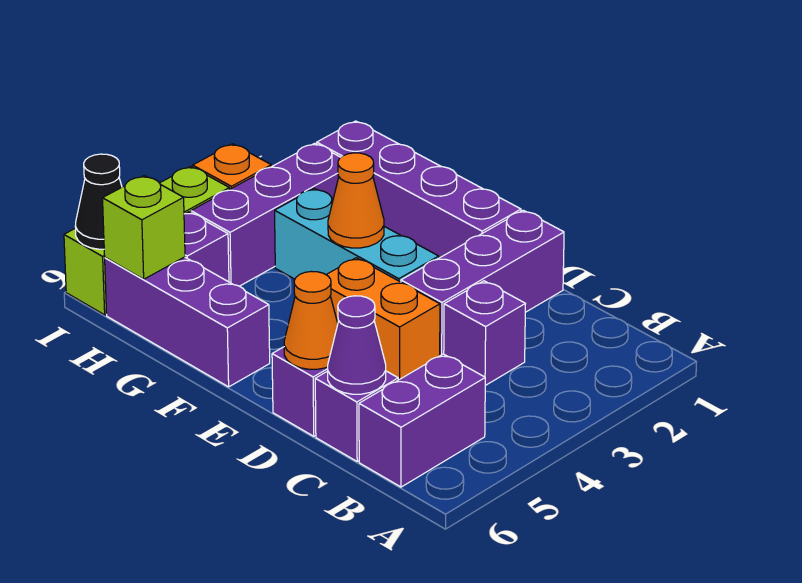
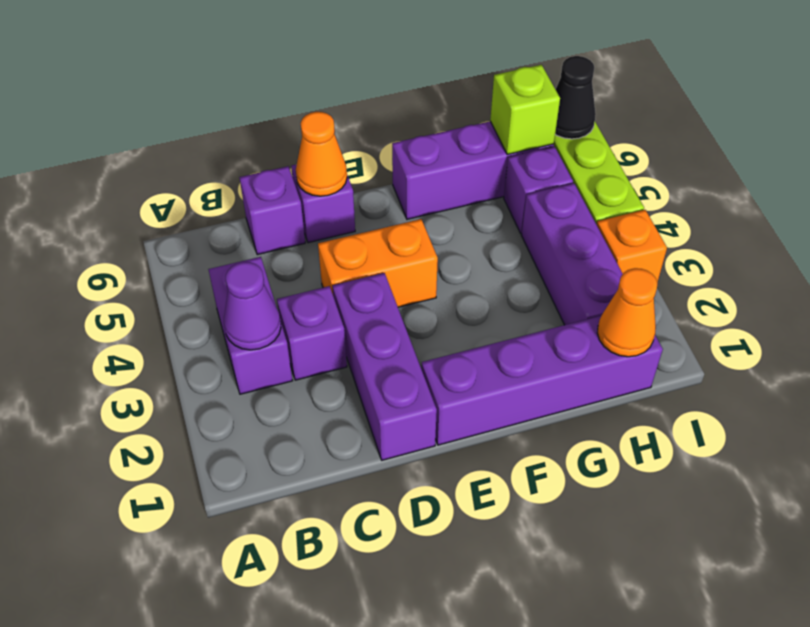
purple brick B5:B6 level 1 -> purple brick B3:B4 level 1
purple cone C6 level 2 -> purple cone B3 level 2
cyan brick E3:G3 level 1 -> none
orange cone F3 level 2 -> orange cone H1 level 2

